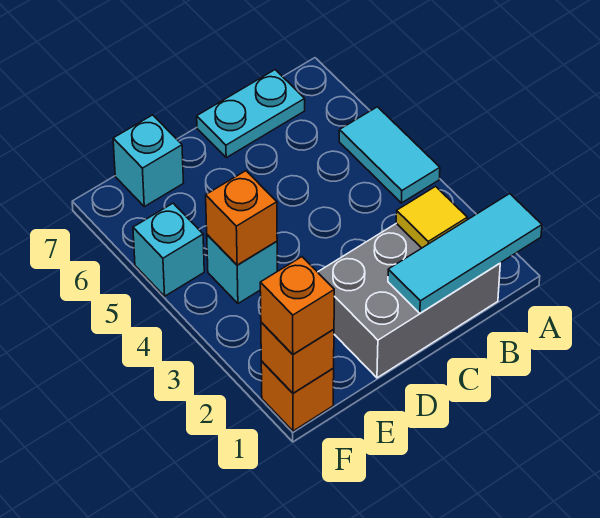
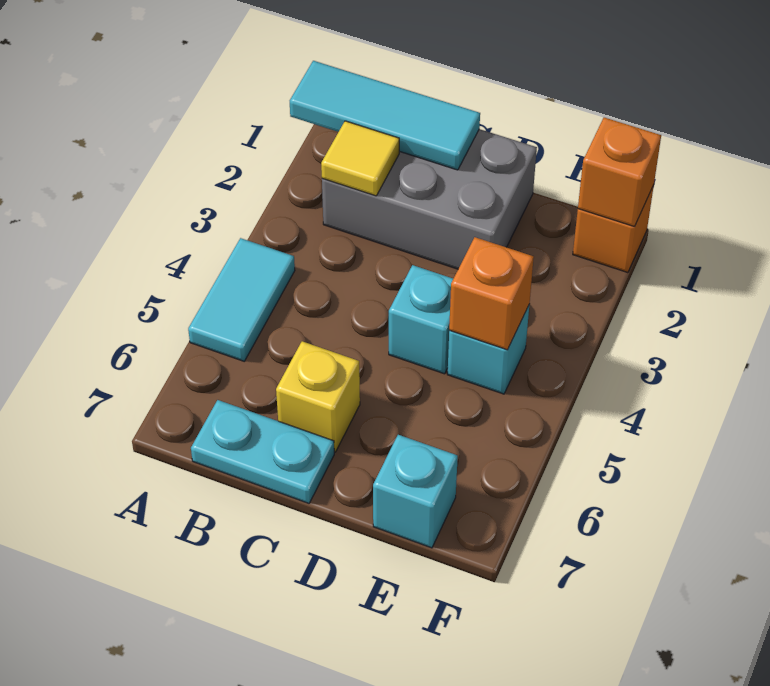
none -> yellow brick C6 level 1
orange brick F1 level 3 -> none
cyan brick F5 level 1 -> cyan brick D4 level 1

